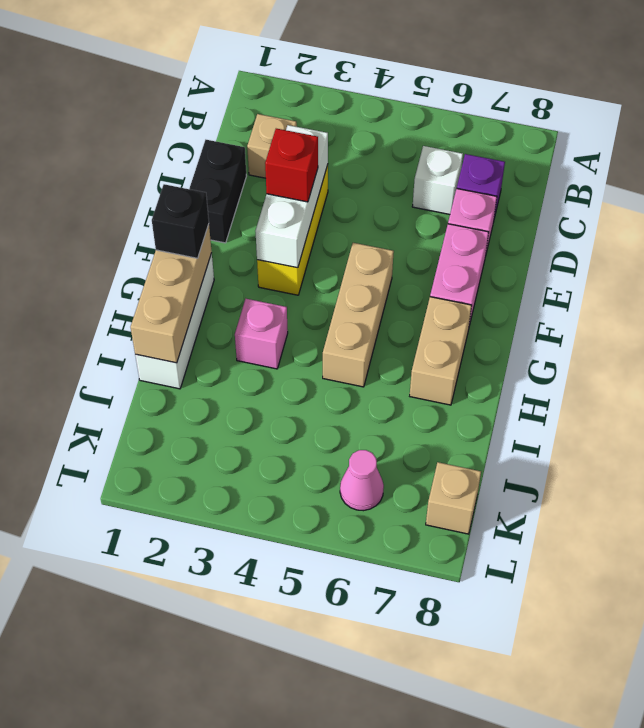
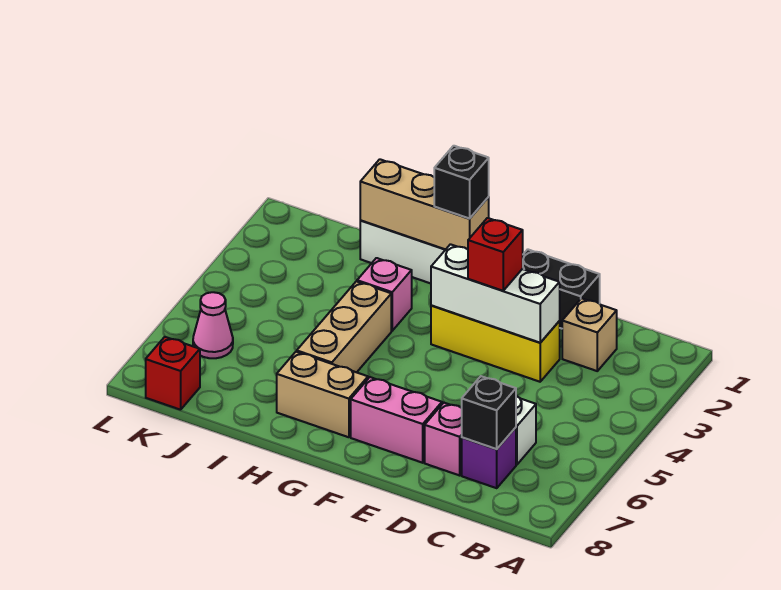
none -> black brick C7 level 2
tan brick F5:H5 level 1 -> tan brick H4:H6 level 1
tan brick K8 level 1 -> red brick K8 level 1

